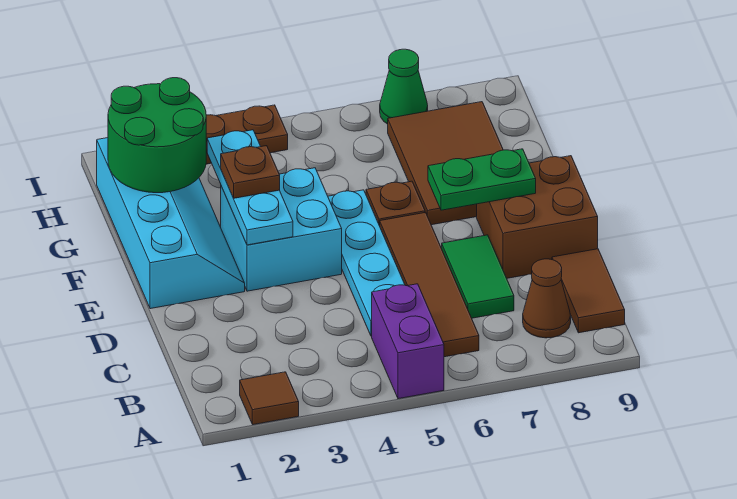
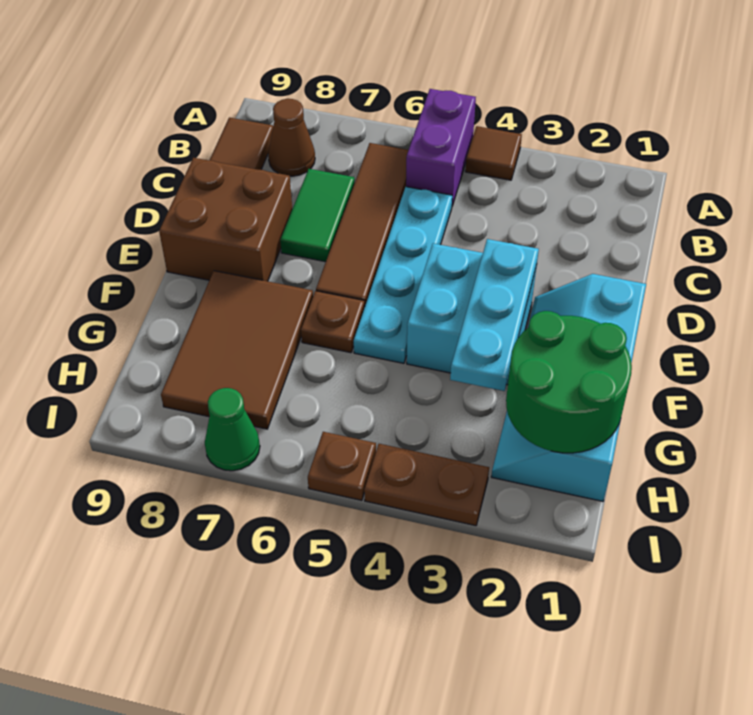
brown tile A2 level 1 -> brown tile A4 level 1
green plate E7:E8 level 2 -> none
brown plate F3 level 3 -> brown plate I5 level 1

